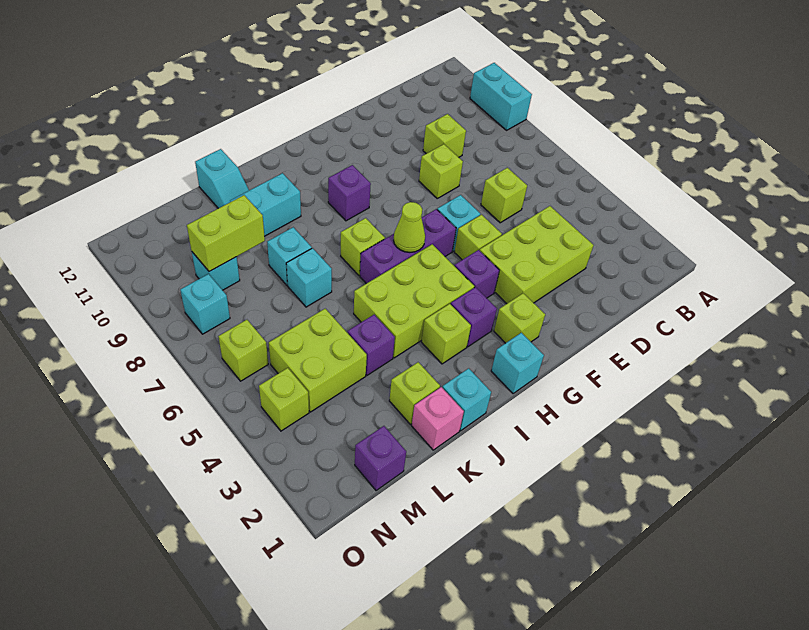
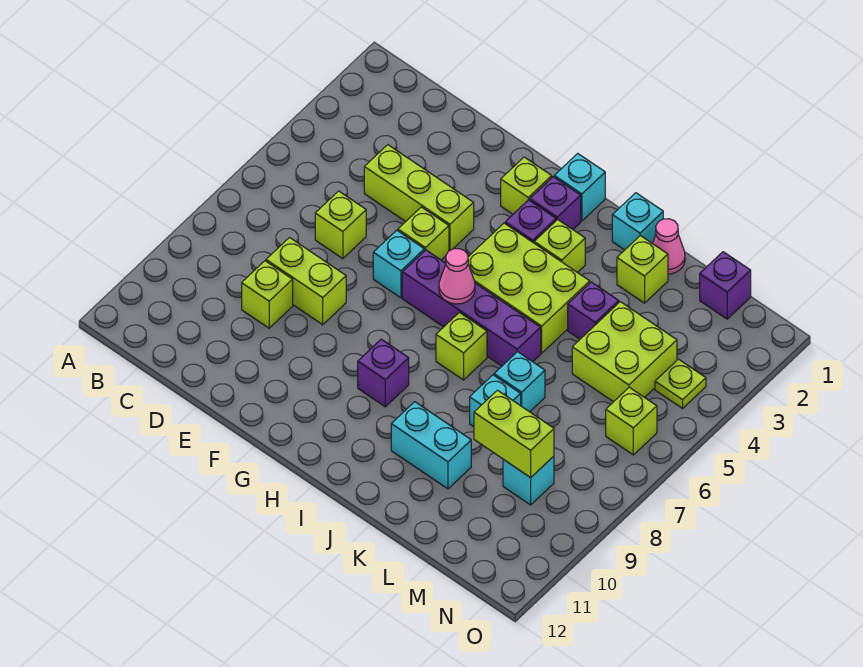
cyan brick A9:A10 level 1 -> none
lime brick D3:F4 level 1 -> lime brick D4:F4 level 1
lime brick E8 level 1 -> lime brick D8:E8 level 1
purple brick G4 level 1 -> purple brick H2 level 1
purple brick G6:I6 level 1 -> purple brick G6:J6 level 1
lime cone H6 level 2 -> pink cone H6 level 2
pink brick K1 level 1 -> pink cone K1 level 1
cyan slope K11:K12 level 1 top 12 -> none
lime brick N4 level 1 -> lime plate N4 level 1
cyan brick N8 level 1 -> none

